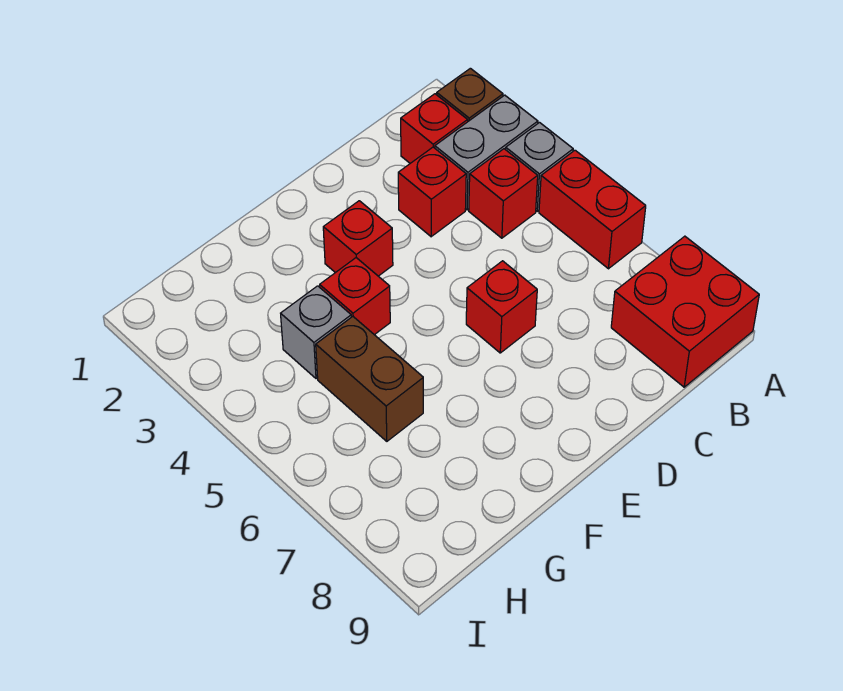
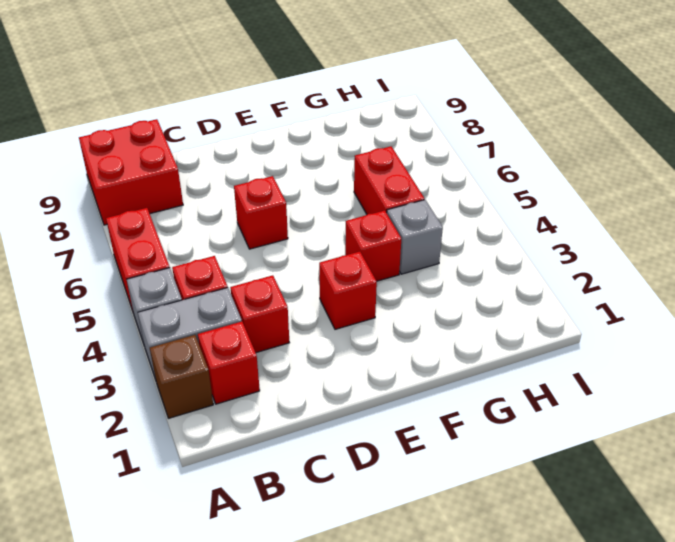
brown brick G5:G6 level 1 -> red brick G5:G6 level 1

